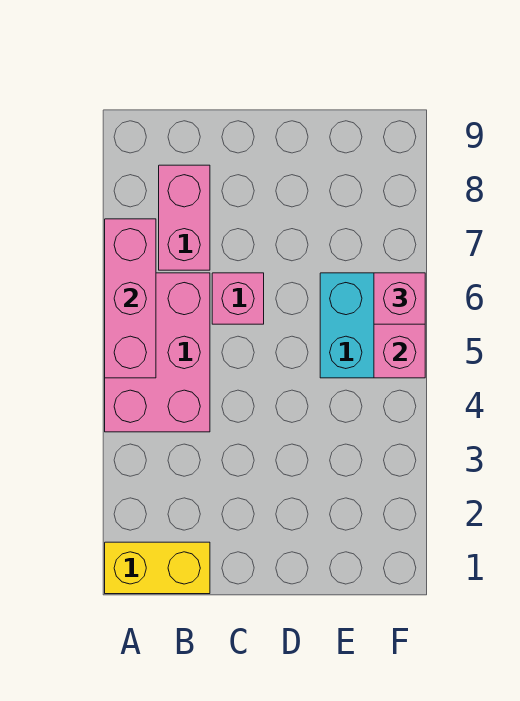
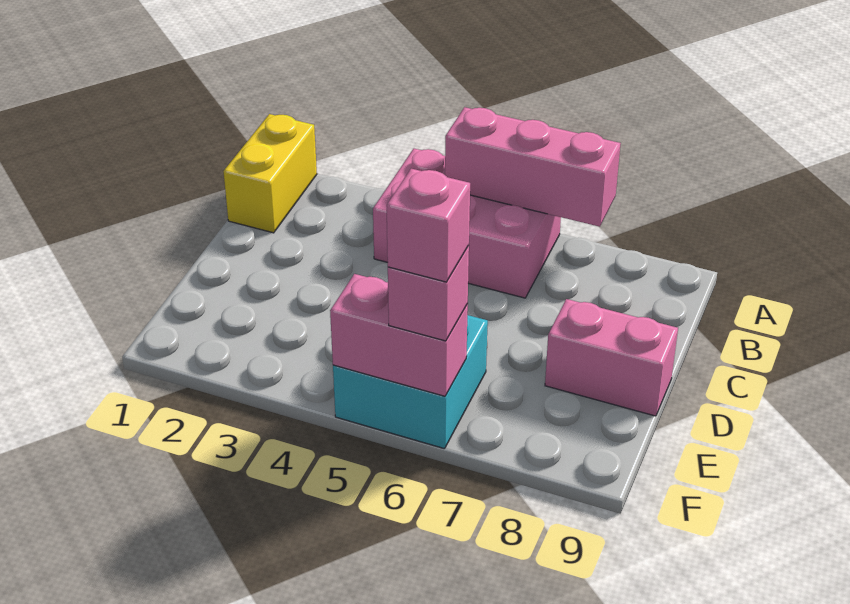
pink brick B7:B8 level 1 -> pink brick D8:D9 level 1
pink brick C6 level 1 -> pink brick F6 level 4

